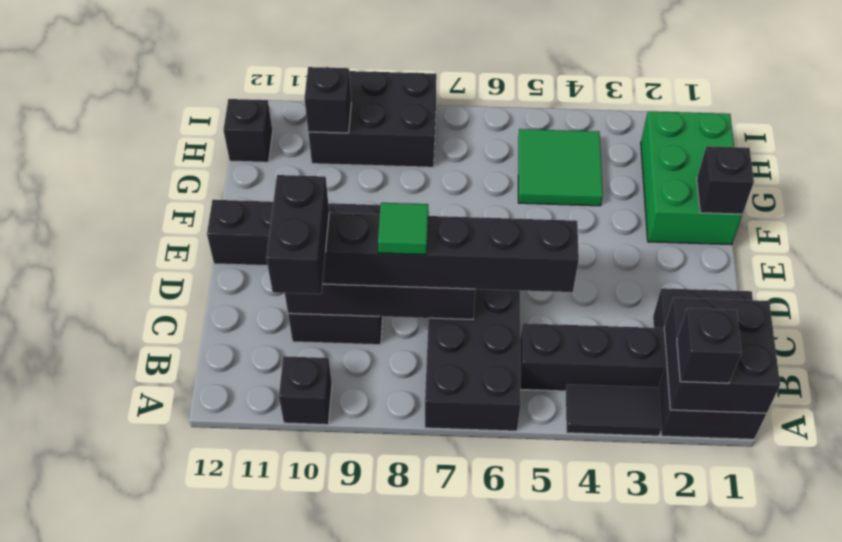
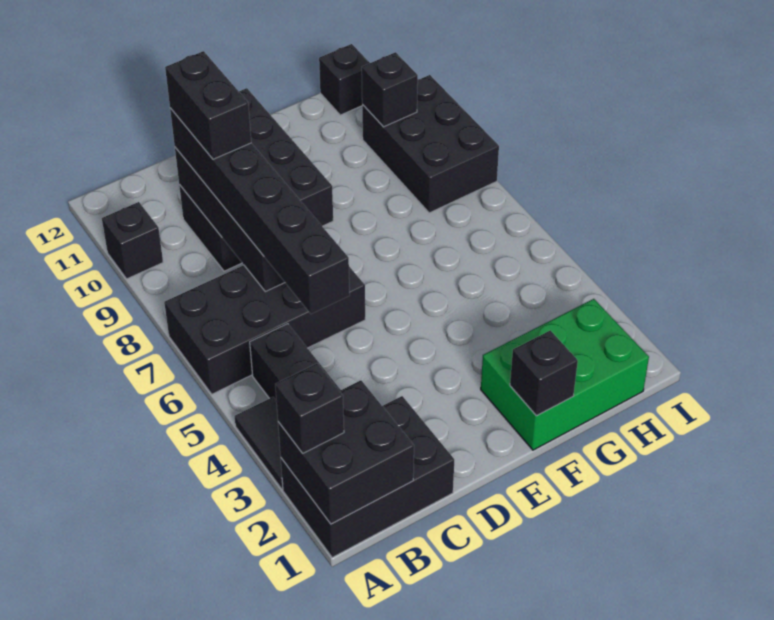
black brick B10:C10 level 4 -> black brick C9:C10 level 4
green tile C8 level 4 -> none
green tile G4:H5 level 1 -> none

